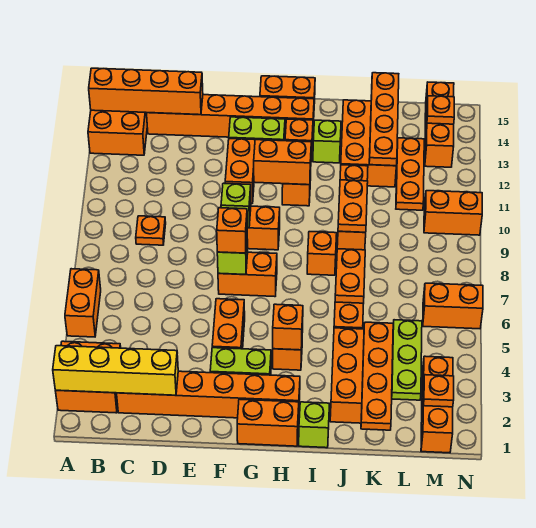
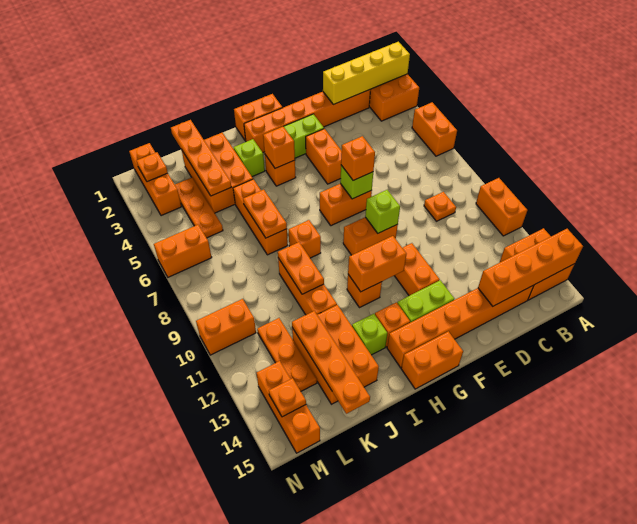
none -> orange brick A10:A11 level 1
lime brick I1 level 1 -> lime brick I3 level 1
lime plate L3:L5 level 1 -> orange plate L3:L5 level 1

